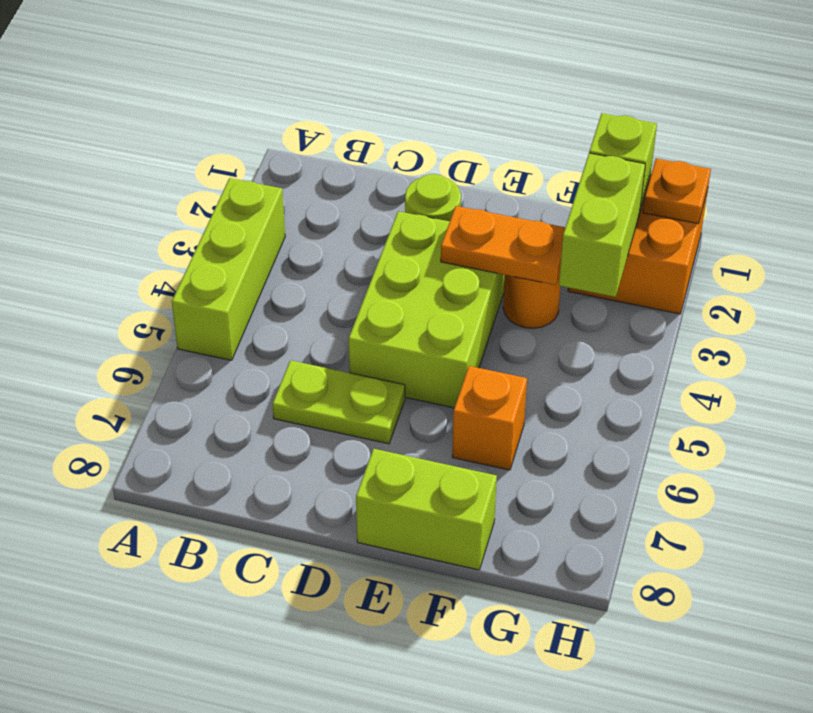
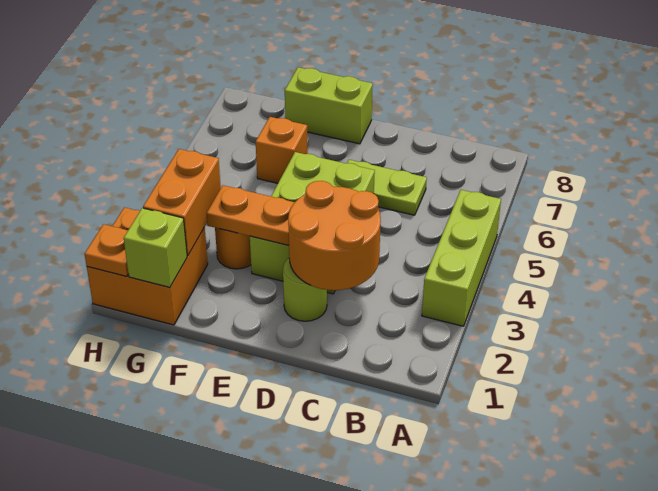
none -> orange round brick C2:D3 level 2
lime brick G2:G3 level 2 -> orange brick G2:G3 level 2

